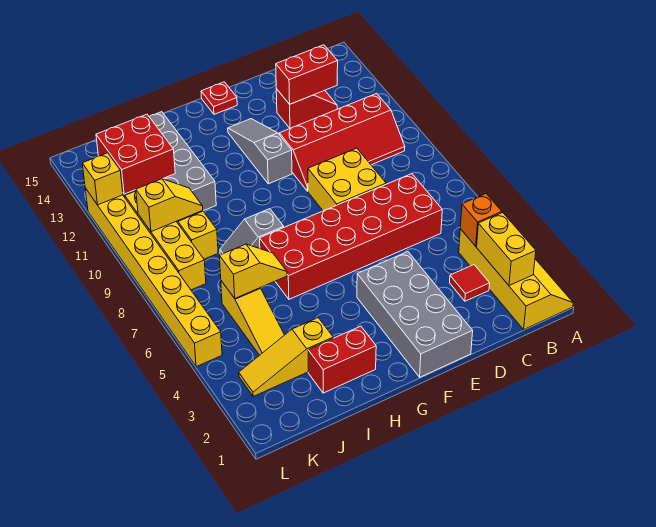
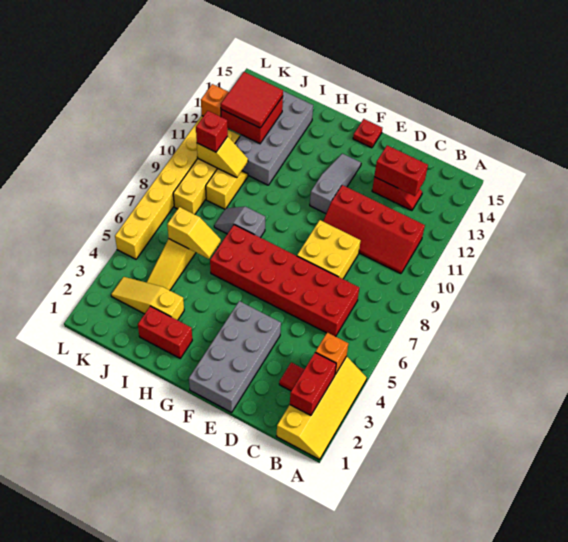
yellow brick B2:B3 level 2 -> red brick B2:B3 level 2
none -> red tile J12:K13 level 3
none -> red brick K10 level 3
yellow brick L12 level 2 -> orange brick L12 level 2

